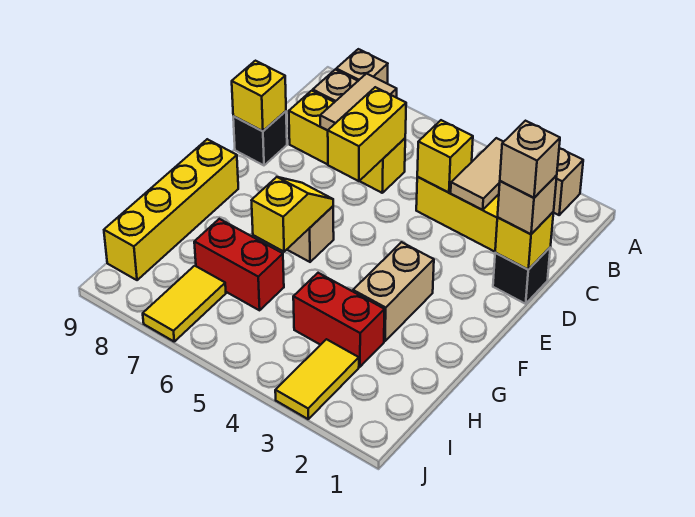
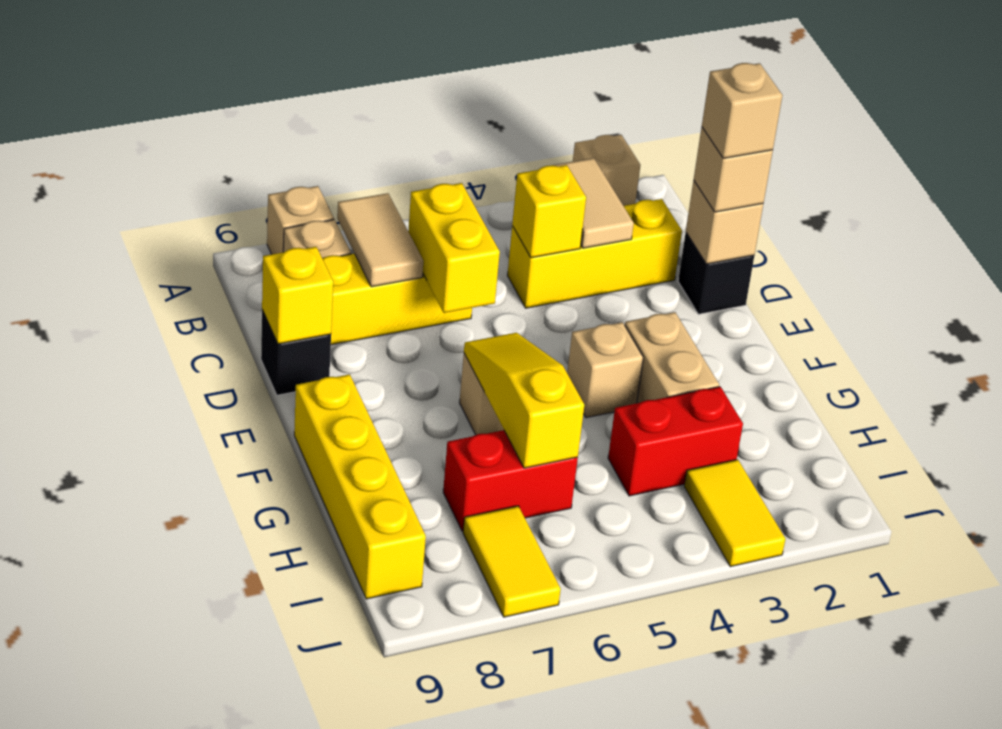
yellow brick D1 level 2 -> tan brick D1 level 2
none -> tan brick F4 level 1
yellow slope F6:G6 level 2 top G -> yellow slope F6:H6 level 2 top H

